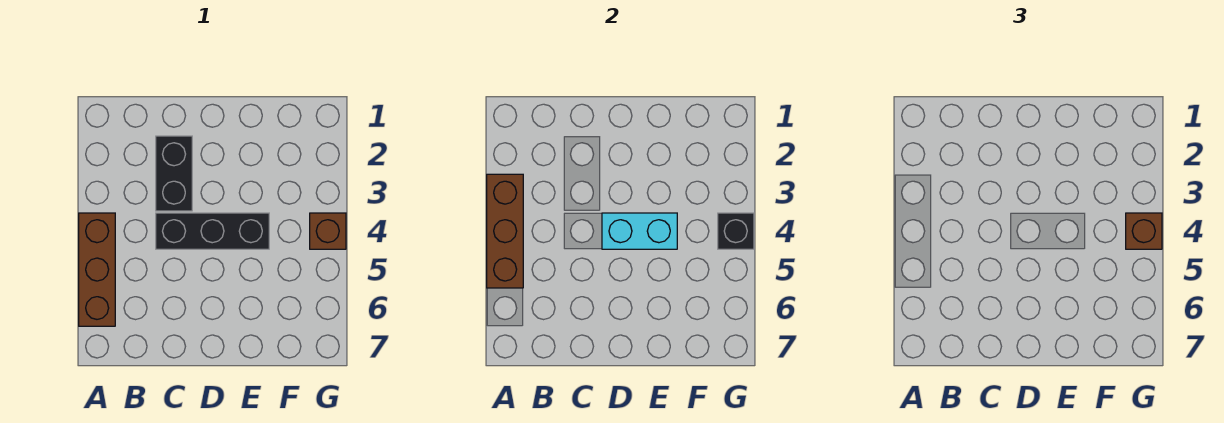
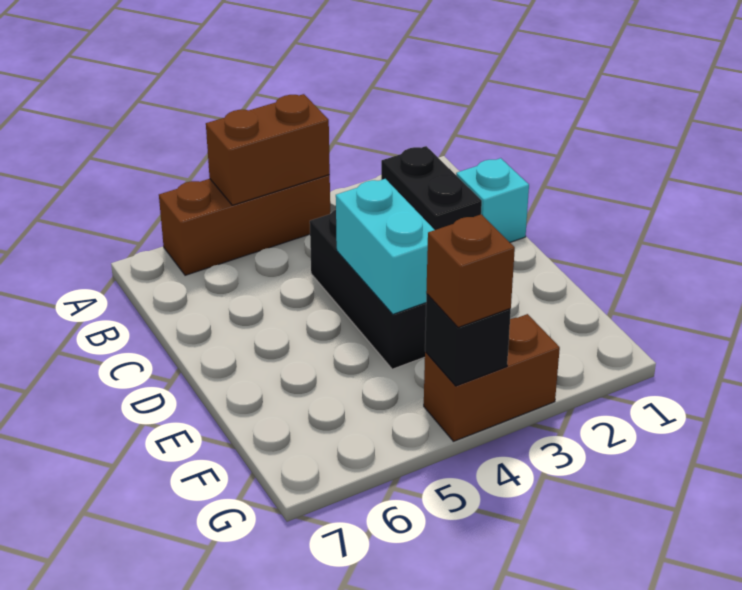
brown brick A3:A5 level 2 -> brown brick A4:A5 level 2
none -> cyan brick C1 level 1
black brick C2:C3 level 1 -> black brick B2:C2 level 1
brown brick G4 level 1 -> brown brick G3:G4 level 1

